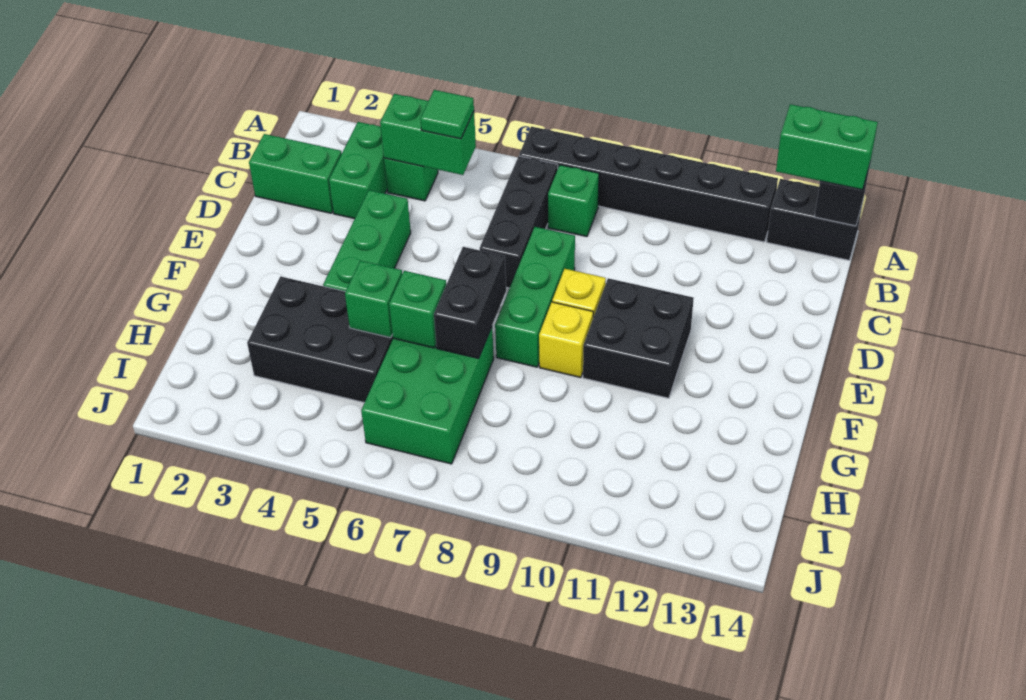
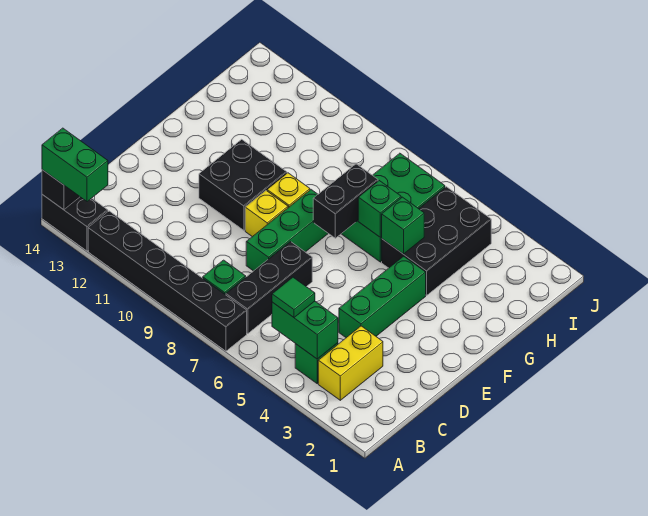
green brick B3:C3 level 1 -> yellow brick B3:C3 level 1
green brick C1:C2 level 1 -> none
black brick G3:H5 level 1 -> black brick G4:I5 level 1

